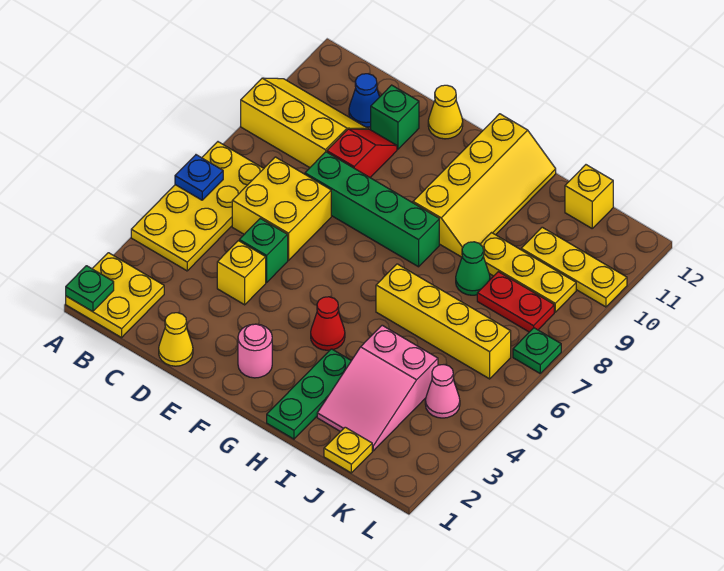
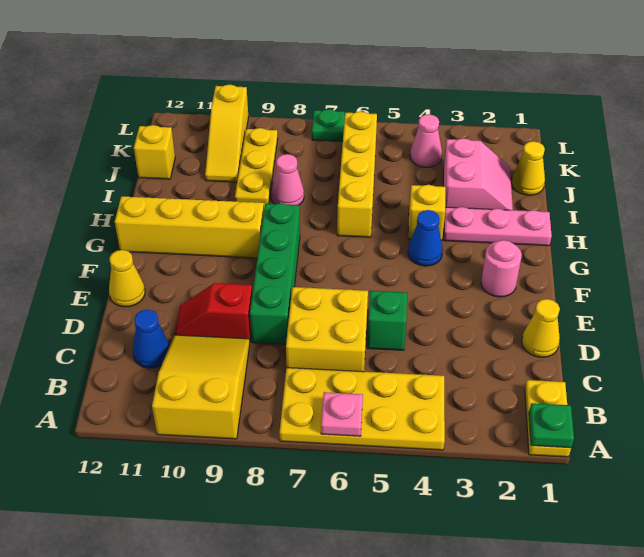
yellow plate A1:B2 level 1 -> yellow plate A1:B1 level 1
blue plate A6 level 2 -> pink plate A6 level 2
yellow slope A9:C10 level 1 top 9 -> yellow slope A9:C10 level 1 top A
yellow brick D4 level 1 -> yellow brick H4 level 1
green brick D11 level 1 -> none
red cone G4 level 1 -> blue cone G4 level 1
green plate H1:H3 level 1 -> pink plate H1:H3 level 1
pink slope I2:J4 level 1 top 4 -> pink slope I2:J3 level 1 top 3
green cone I8 level 1 -> pink cone I8 level 1
yellow plate J1 level 1 -> yellow cone J1 level 1
red plate J8:K8 level 1 -> none
yellow plate J10:L10 level 1 -> yellow slope J10:L10 level 1 top L

